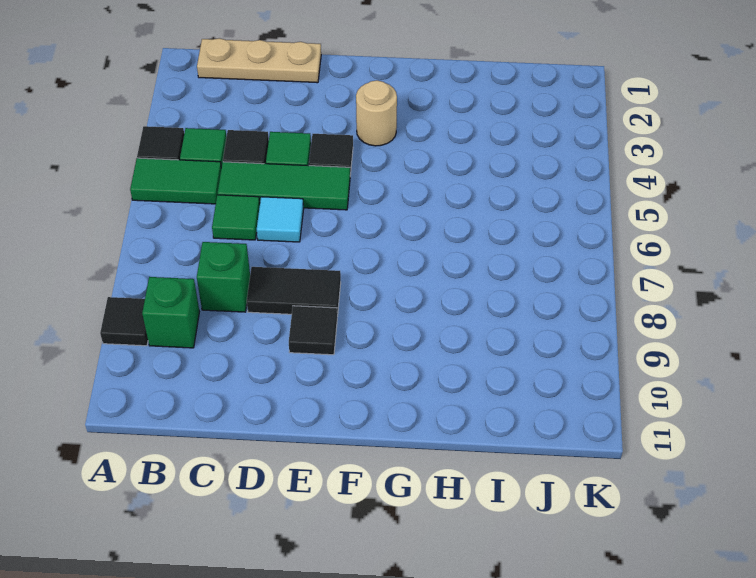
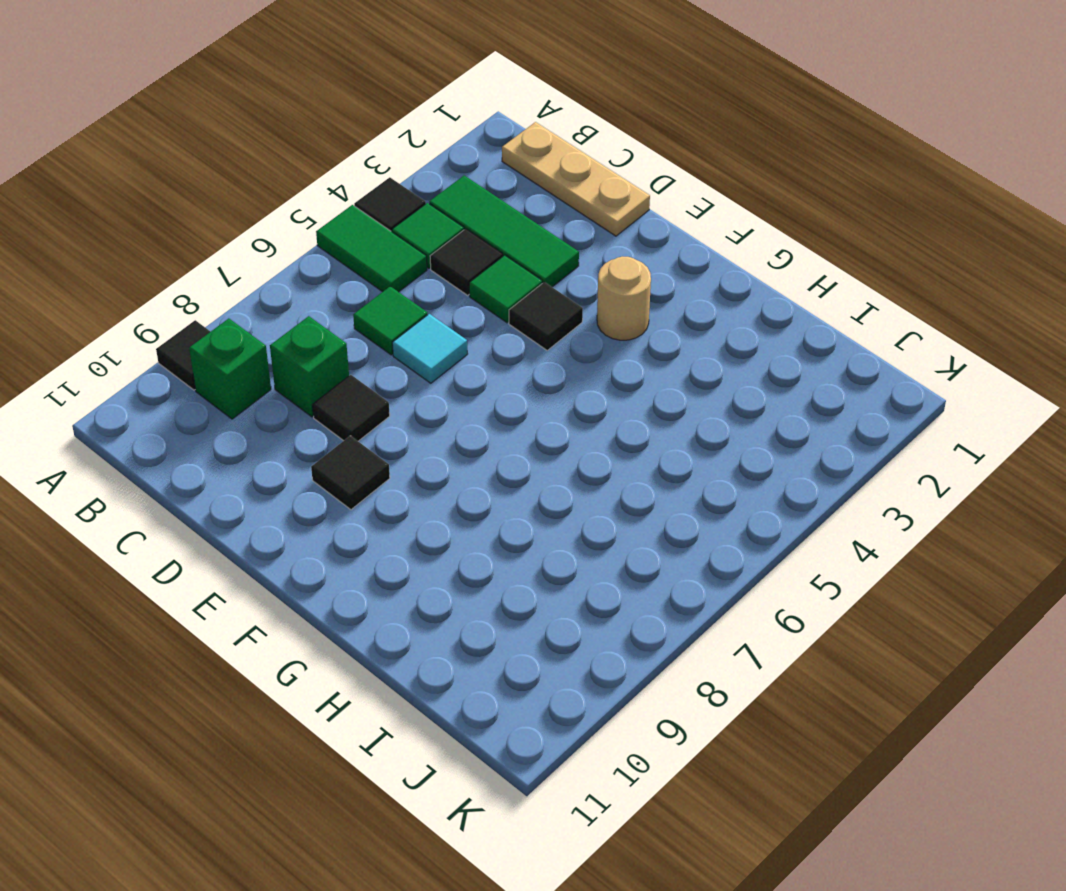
green tile C5:E5 level 1 -> green tile B3:D3 level 1
black tile D8:E8 level 1 -> black tile D8 level 1

